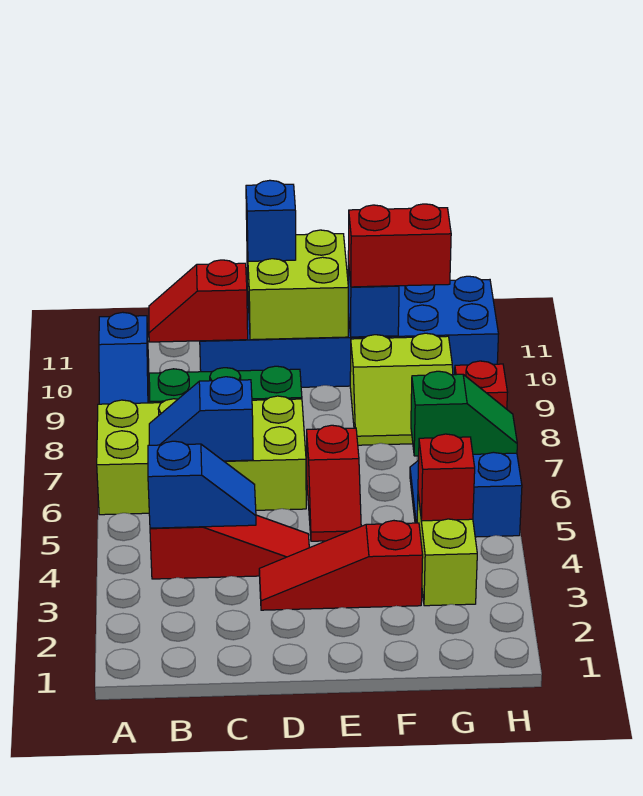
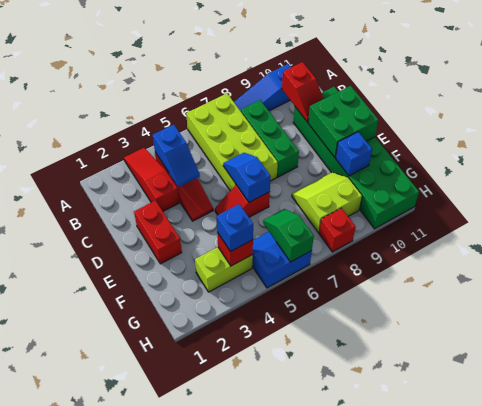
blue slope B6:C6 level 2 top C -> blue slope D6:E6 level 2 top E
red slope B10:C10 level 2 top C -> red slope B10:C10 level 2 top B
blue brick C10:H11 level 1 -> green brick C10:H11 level 1
red slope D3:F3 level 1 top F -> red slope A3:C3 level 1 top C
lime brick D10:E11 level 2 -> green brick D10:E11 level 2
blue brick D11 level 3 -> blue brick G4 level 3
lime slope F8:G9 level 1 top 9 -> lime slope F8:G9 level 1 top G
red brick F10:G10 level 3 -> red brick D2:E2 level 1
green slope G6:H6 level 2 top G -> green slope G6:H6 level 2 top H

